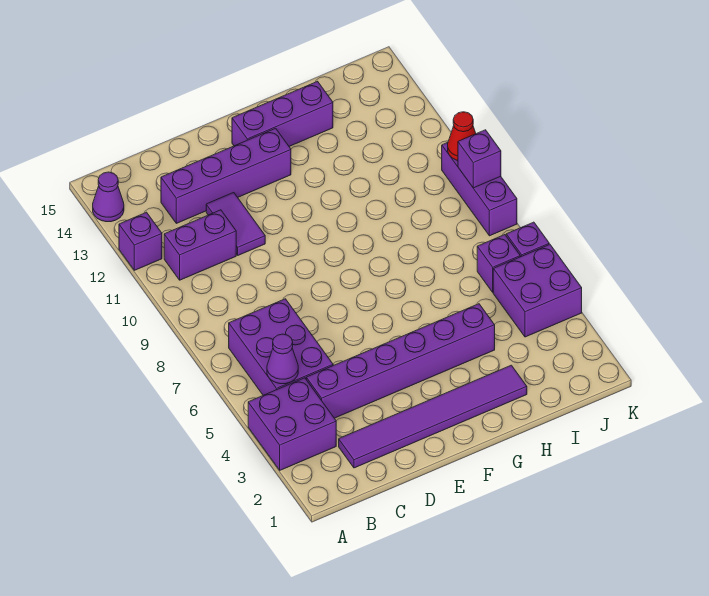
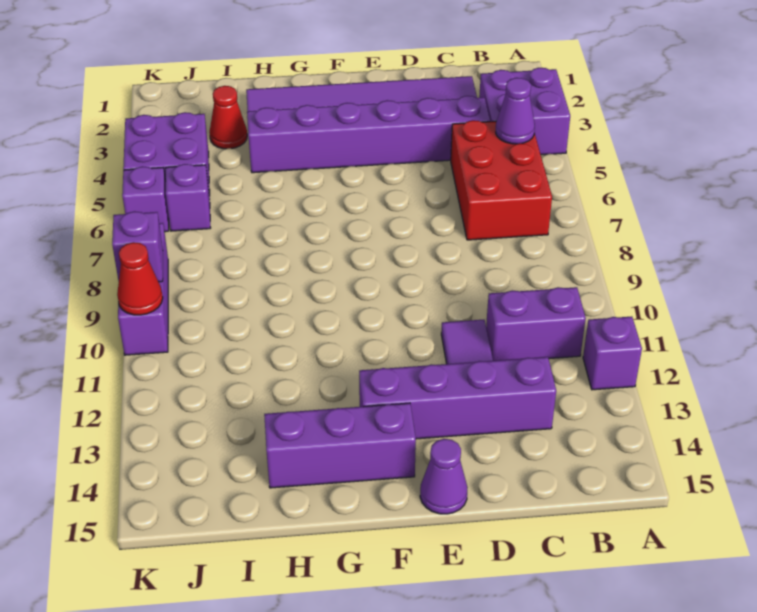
purple cone A14 level 1 -> purple cone E15 level 1
purple brick B5:C7 level 1 -> red brick B5:C7 level 1
none -> red cone I3 level 1

